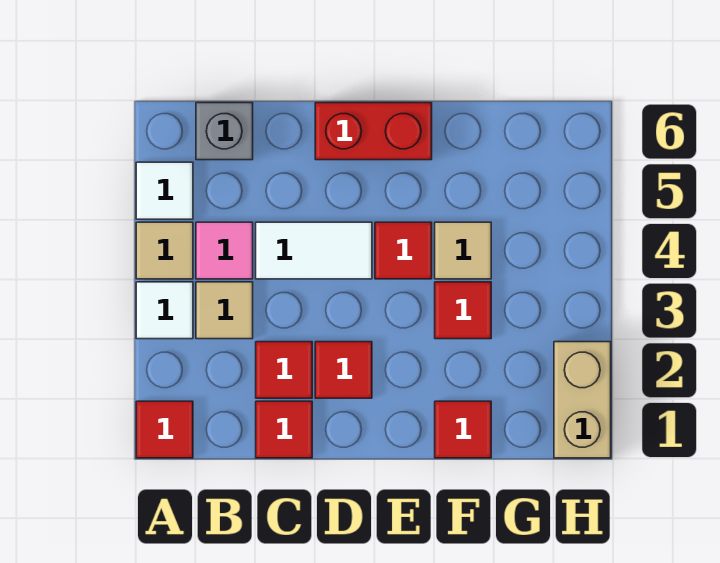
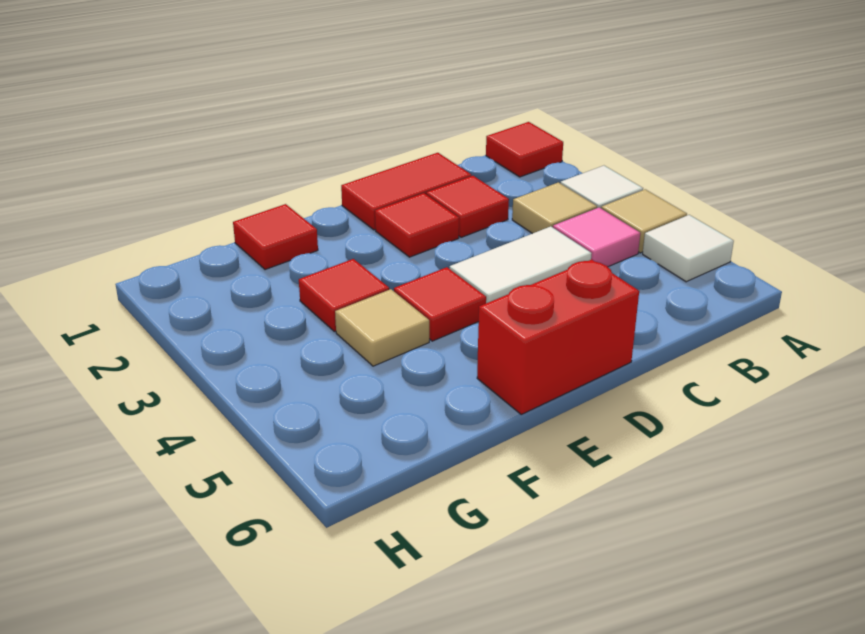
grey brick B6 level 1 -> none
red tile C1 level 1 -> red tile C1:D1 level 1
tan brick H1:H2 level 1 -> none

